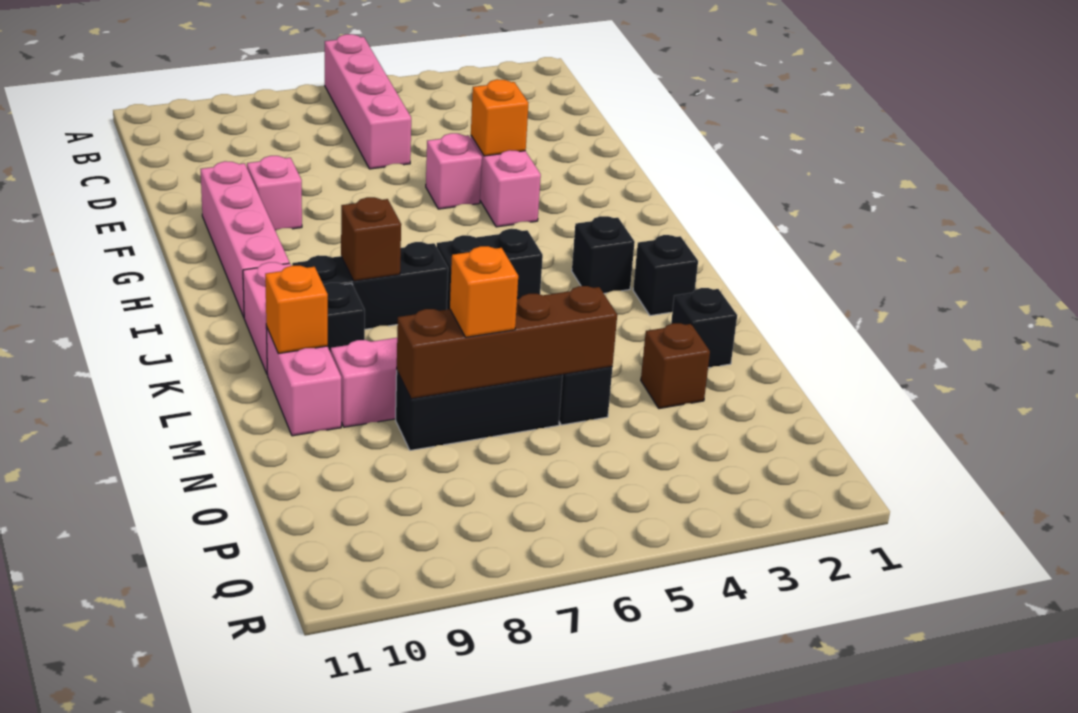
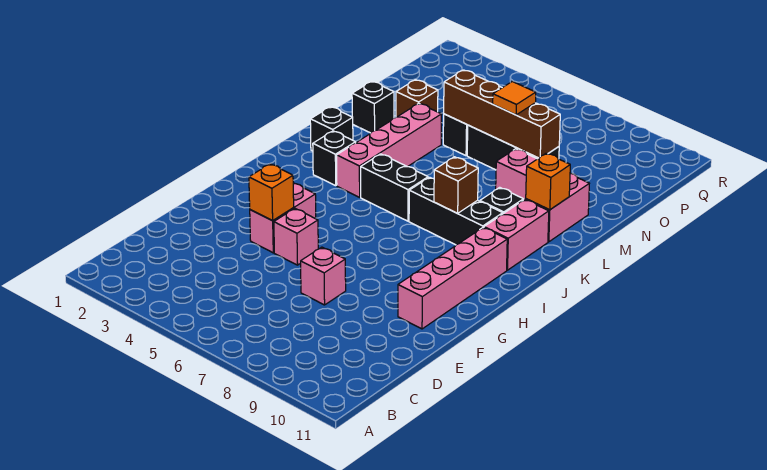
pink brick A6:D6 level 1 -> pink brick J4:M4 level 1
pink brick F9 level 1 -> pink brick E7 level 1
orange brick N7 level 3 -> orange tile N7 level 3

